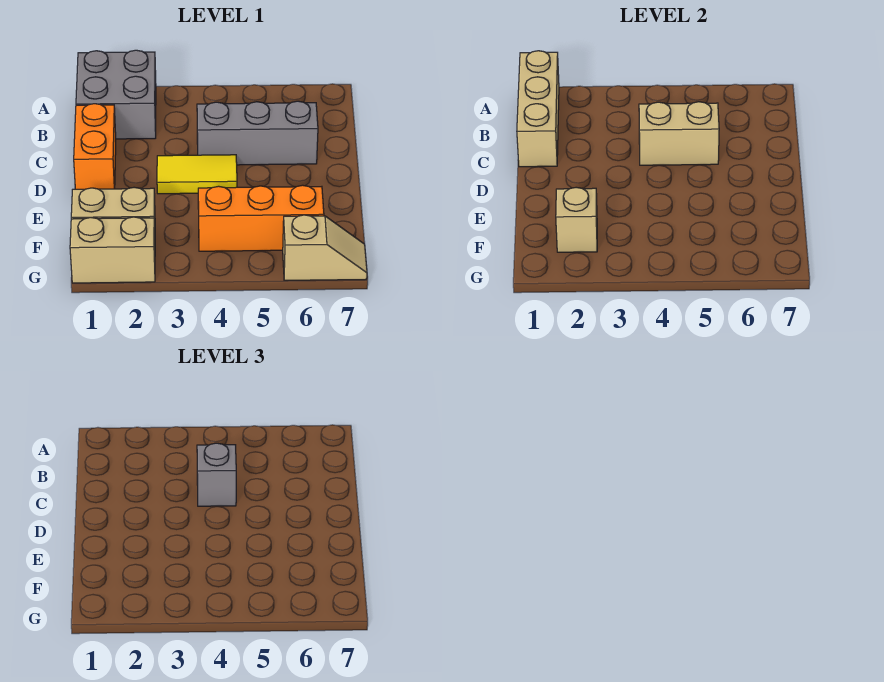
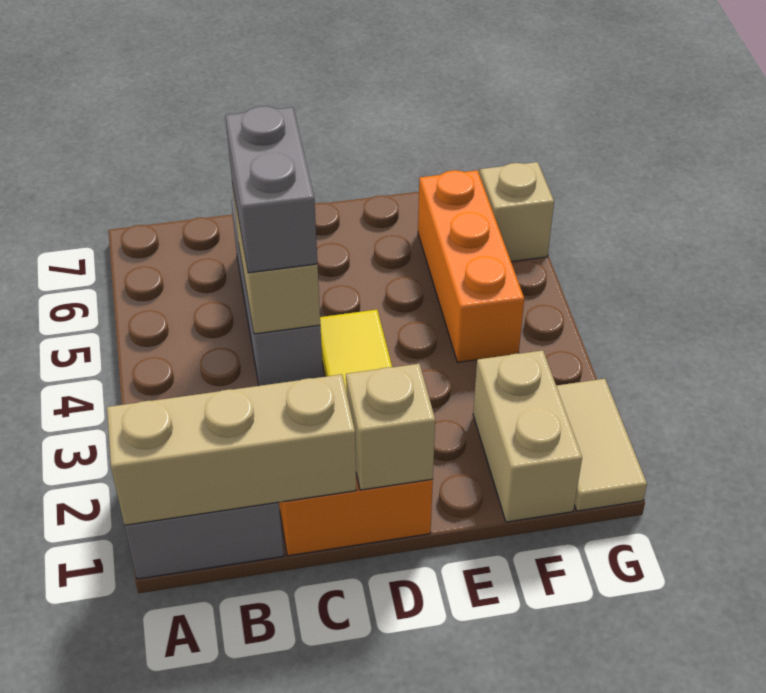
grey brick C4 level 3 -> grey brick C4:C5 level 3
tan brick F2 level 2 -> tan brick D1 level 2
tan brick G1:G2 level 1 -> tan tile G1:G2 level 1

